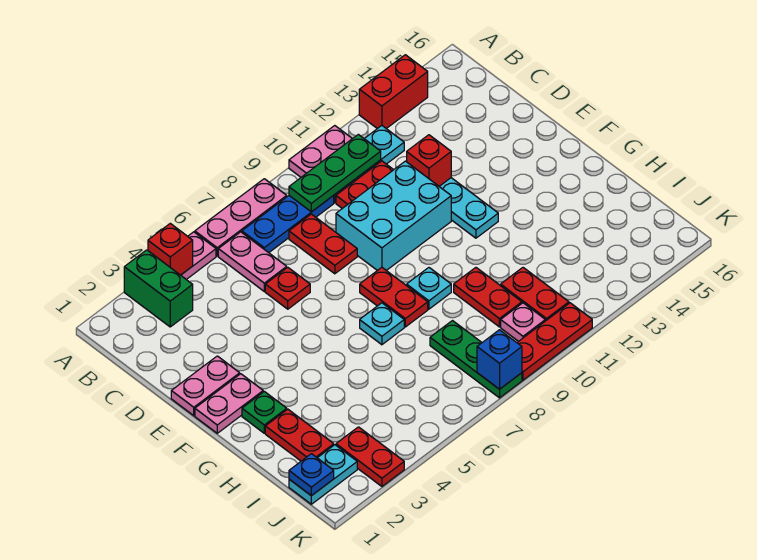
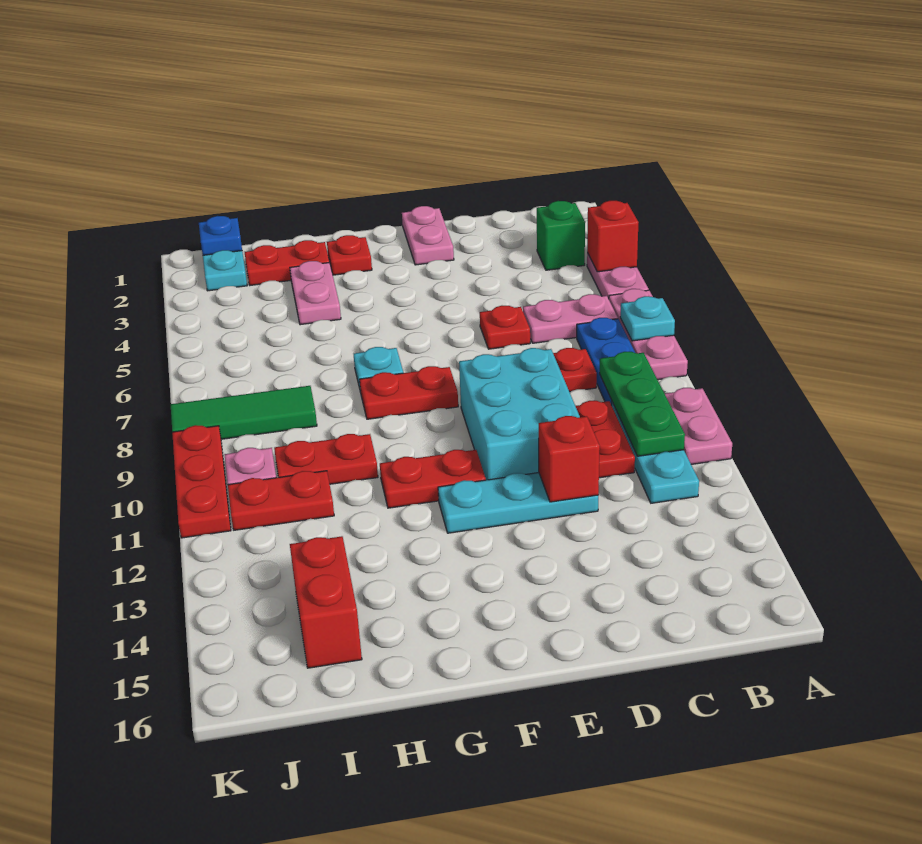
green brick A3:B3 level 1 -> green brick B3 level 1
red brick A13:A14 level 1 -> red brick I14:I15 level 1
pink plate F1:F2 level 1 -> pink plate H3:H4 level 1
green plate G2 level 1 -> red plate G2 level 1
cyan plate G9 level 1 -> cyan plate A7 level 2
green plate I8:K8 level 1 -> green tile I8:K8 level 1
red plate J3:K3 level 1 -> red plate F11:G11 level 1
blue brick K8 level 2 -> none

